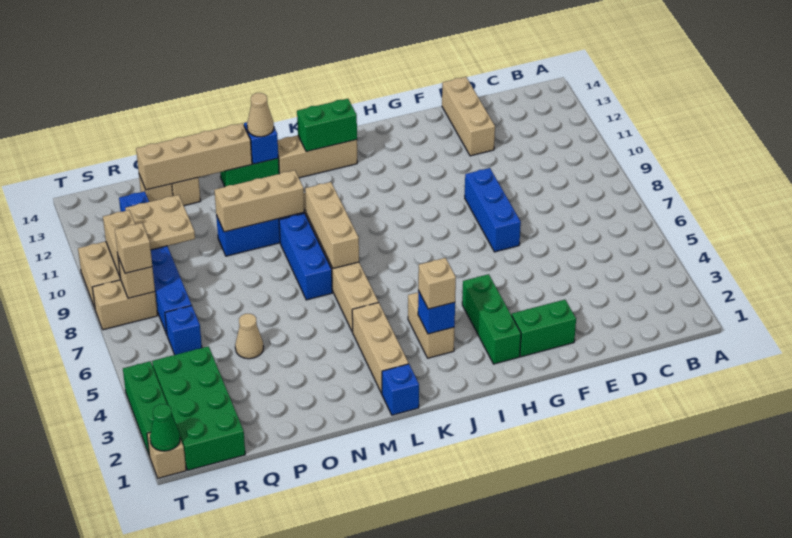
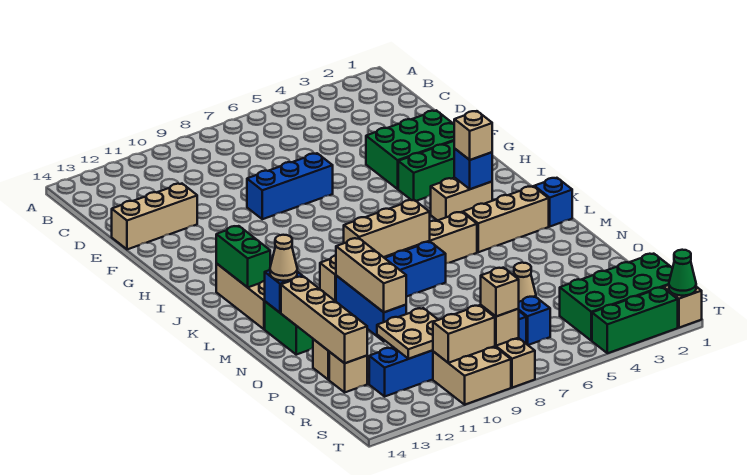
green brick F2:G2 level 1 -> green brick F2:G4 level 1

